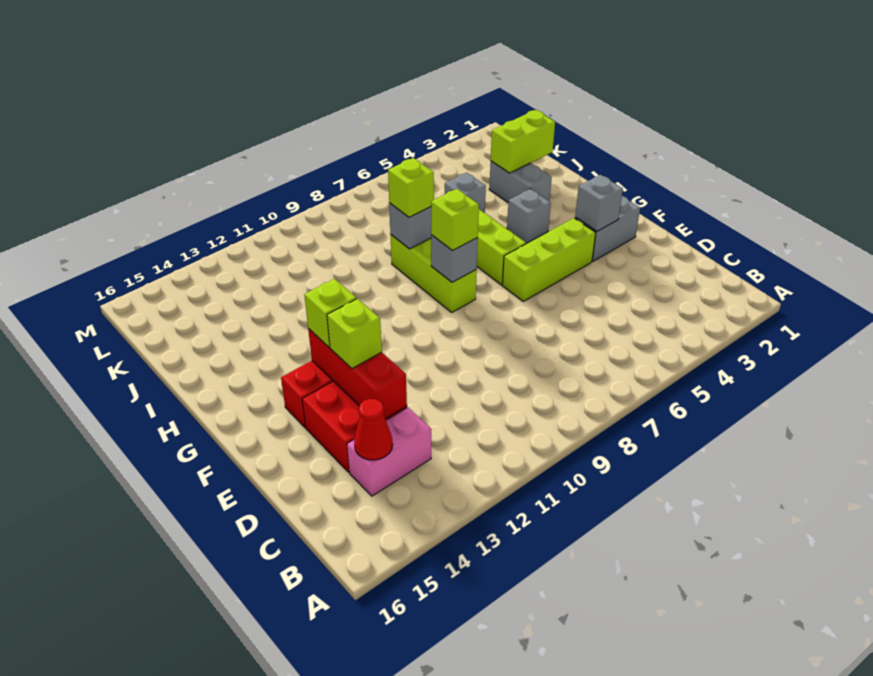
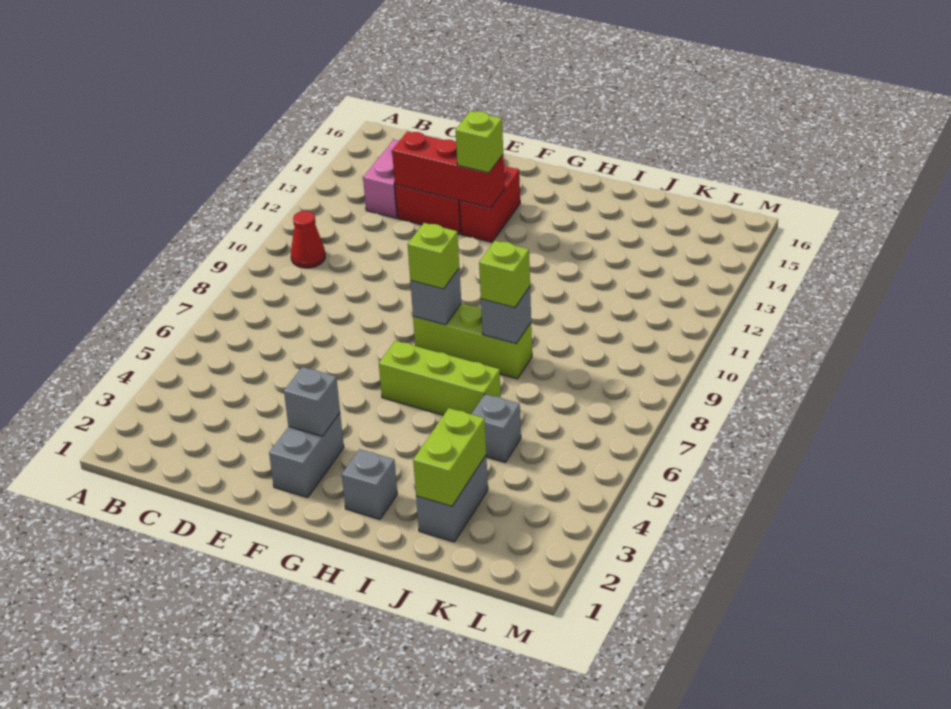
red cone C14 level 2 -> red cone B10 level 1
lime brick E13 level 3 -> none
lime brick F4:F6 level 1 -> none
grey brick H4 level 1 -> grey brick H2 level 1
grey brick I3:J3 level 1 -> grey brick J2:J3 level 1

